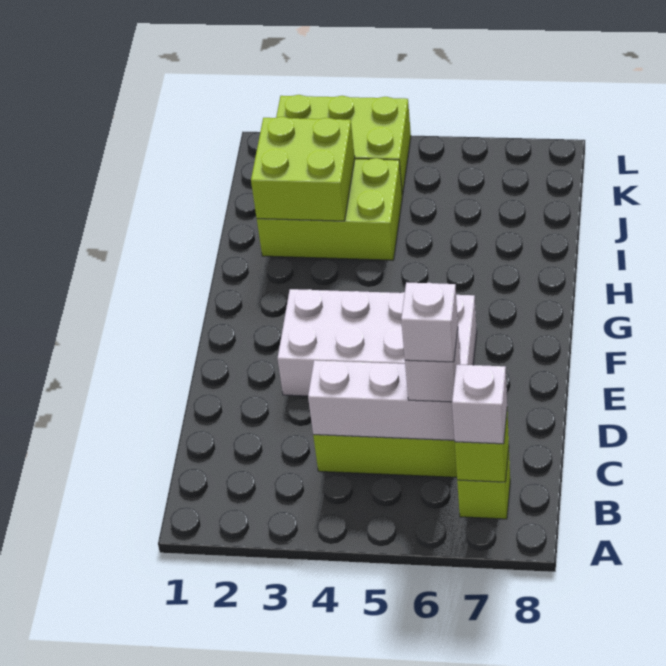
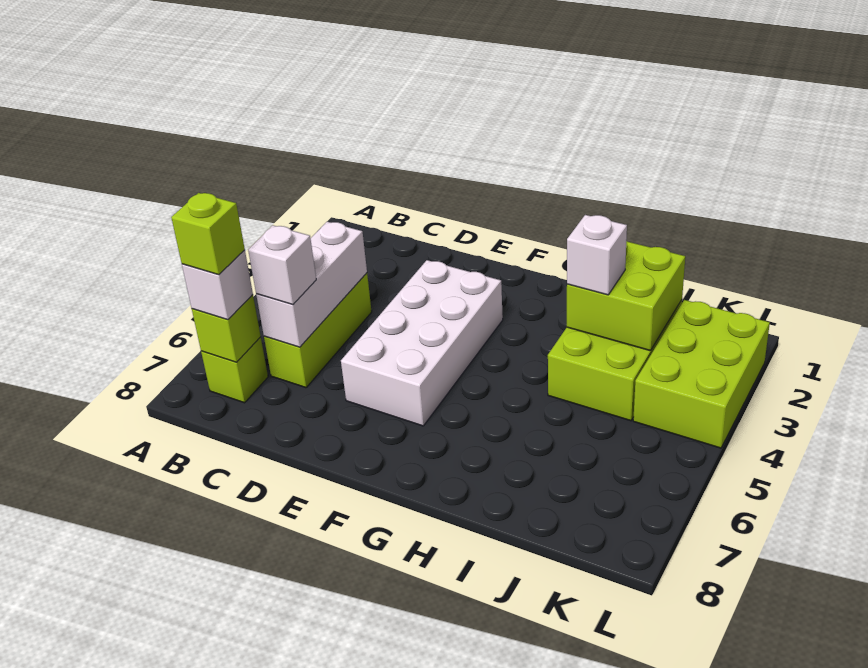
none -> lime brick B7 level 4
white brick C6 level 4 -> white brick I3 level 3

